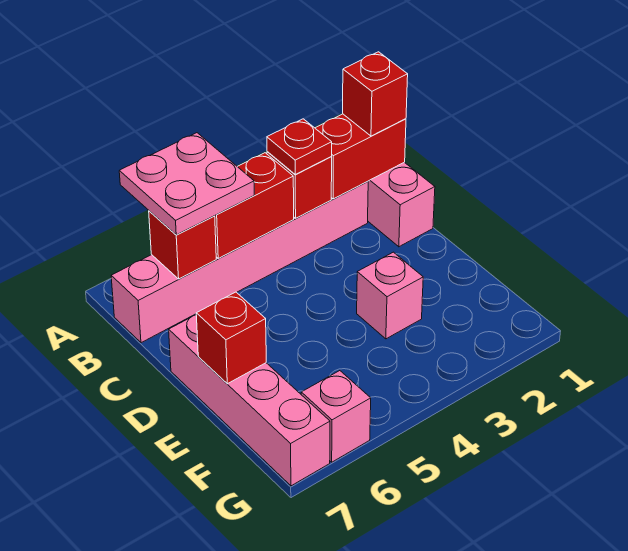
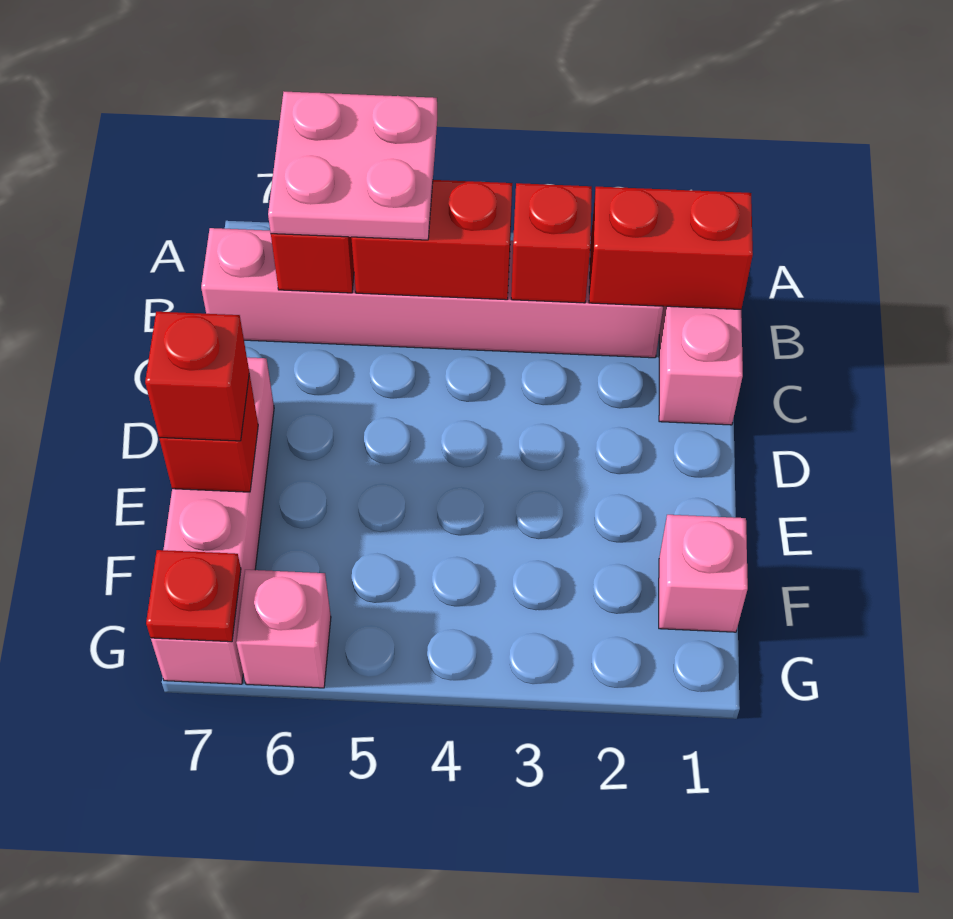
red brick B1 level 3 -> red brick E7 level 3
red plate B3 level 3 -> red plate G7 level 2
pink brick E3 level 1 -> pink brick F1 level 1

